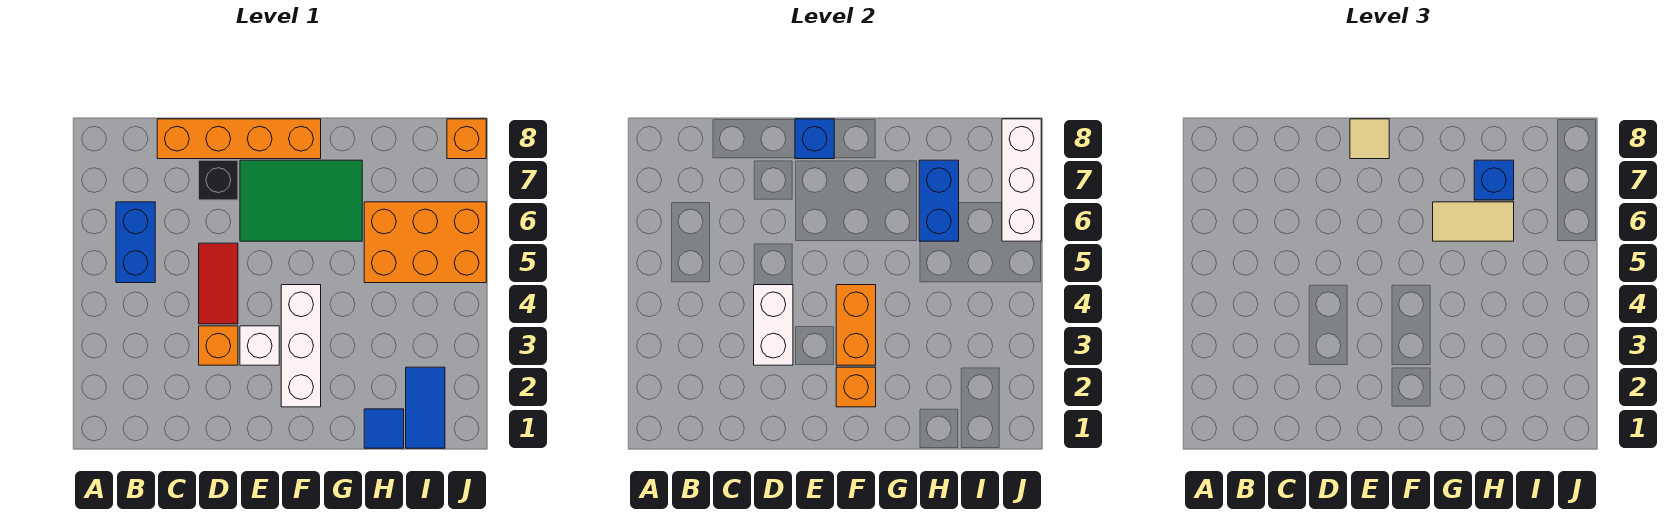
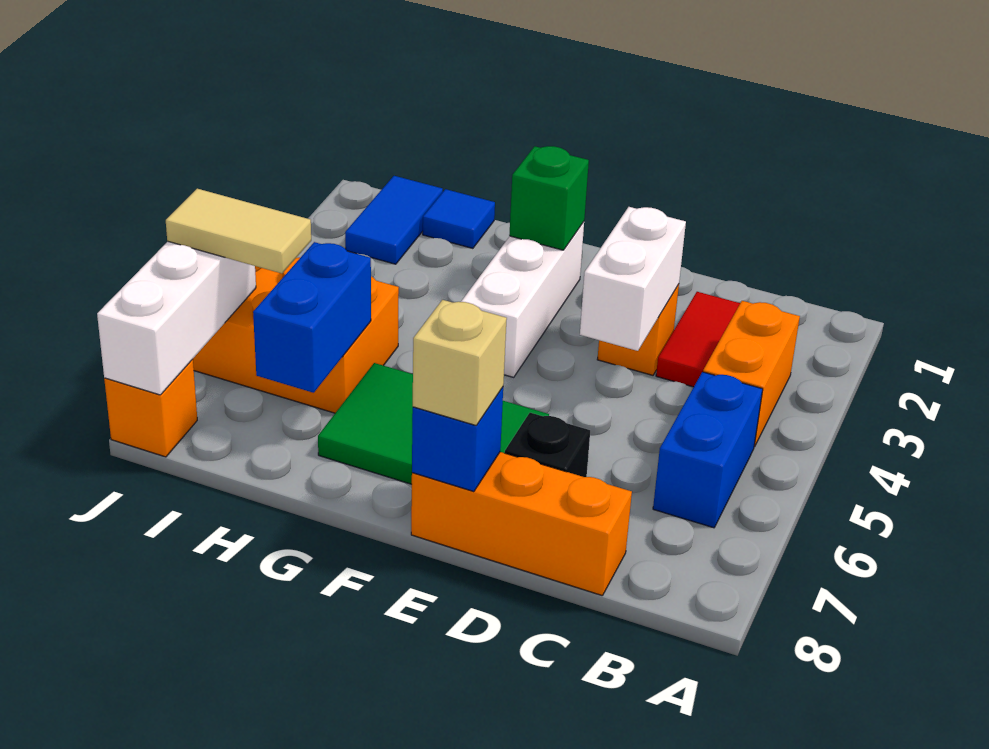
orange brick C8:F8 level 1 -> orange brick C8:E8 level 1
red tile D4:D5 level 1 -> red tile C2:C3 level 1
white brick E3 level 1 -> none
tan tile E8 level 3 -> tan brick E8 level 3
orange brick F2 level 2 -> green brick F2 level 2
orange brick F3:F4 level 2 -> orange brick B3:B4 level 1
tan tile G6:H6 level 3 -> tan tile I6:J6 level 3
blue brick H7 level 3 -> none

